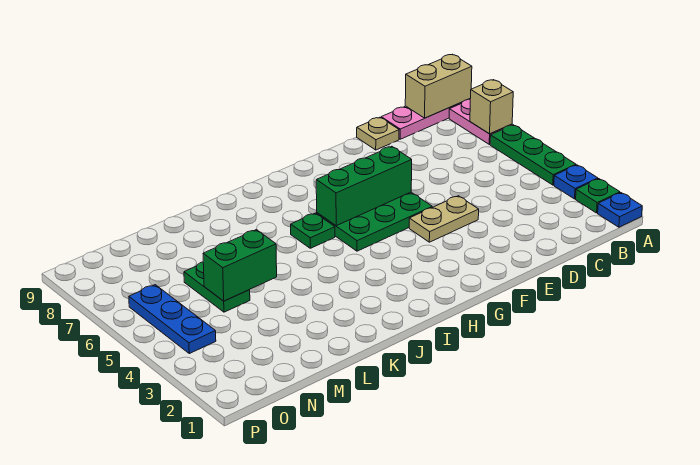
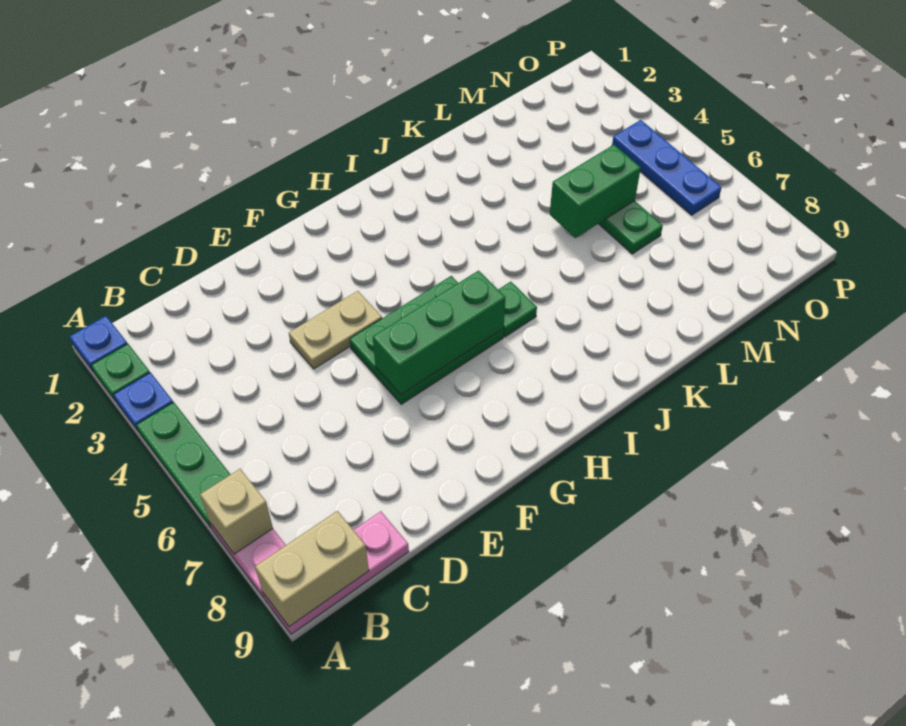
tan plate D9 level 1 -> none

